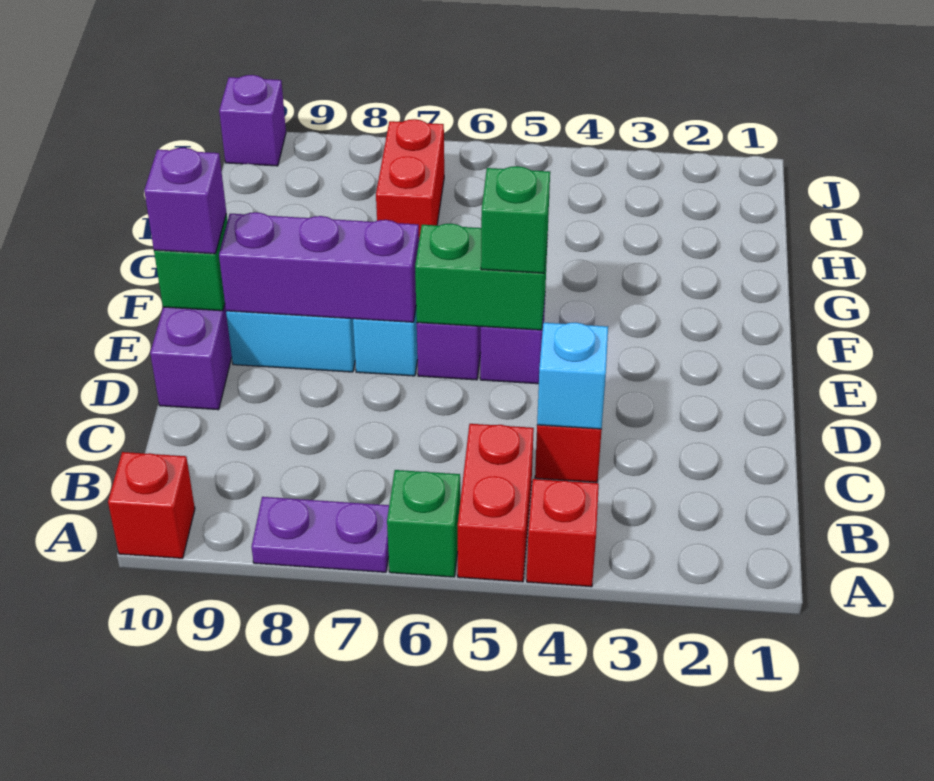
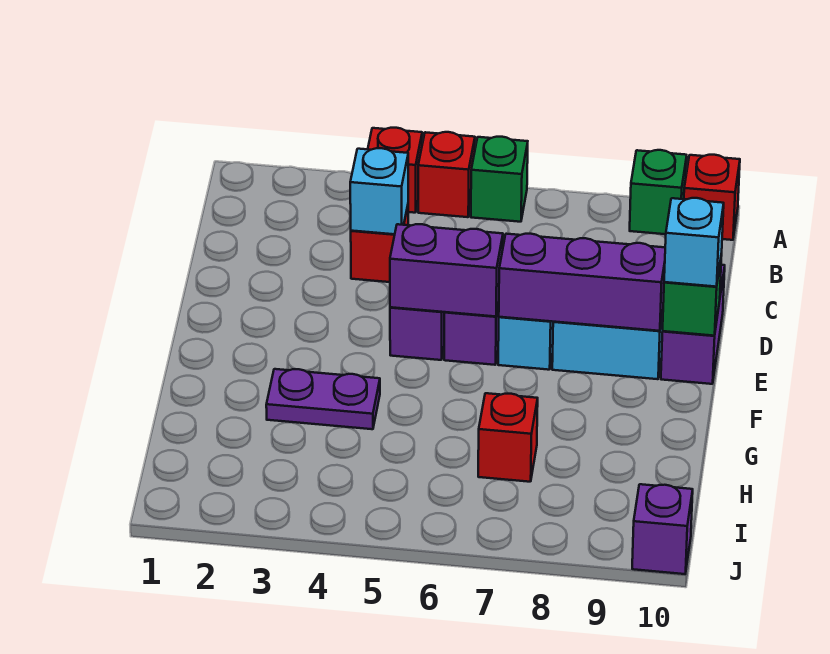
red brick A5:B5 level 1 -> red brick A5 level 1
purple plate A7:A8 level 1 -> purple plate G3:G4 level 1
green brick E5:E6 level 2 -> purple brick E5:E6 level 2
green brick E5 level 3 -> green brick A9 level 1
purple brick E10 level 3 -> cyan brick E10 level 3
red brick H7:I7 level 1 -> red brick H7 level 1

